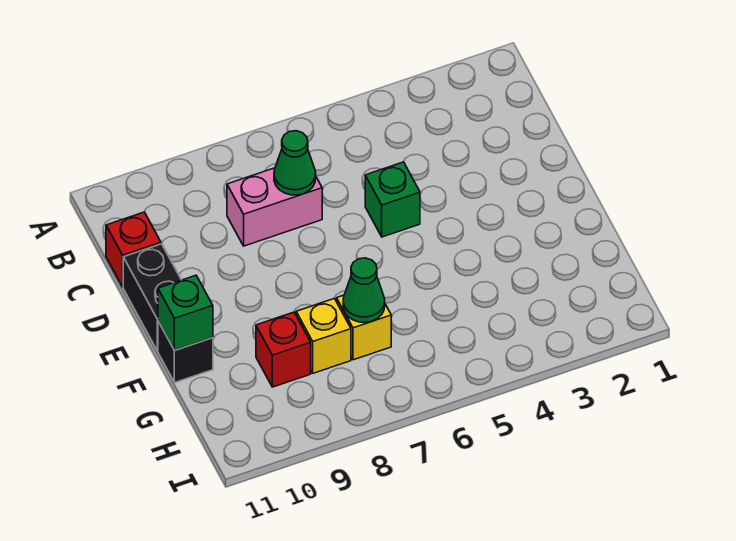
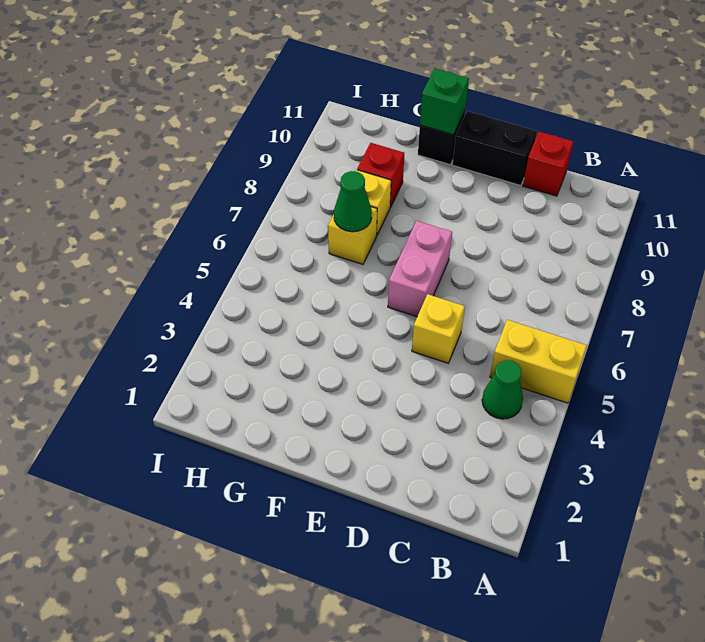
none -> yellow brick A5:B5 level 1
pink brick C7:C8 level 1 -> pink brick E6:E7 level 1
green cone C7 level 2 -> green cone B4 level 1
green brick D5 level 1 -> yellow brick D5 level 1

